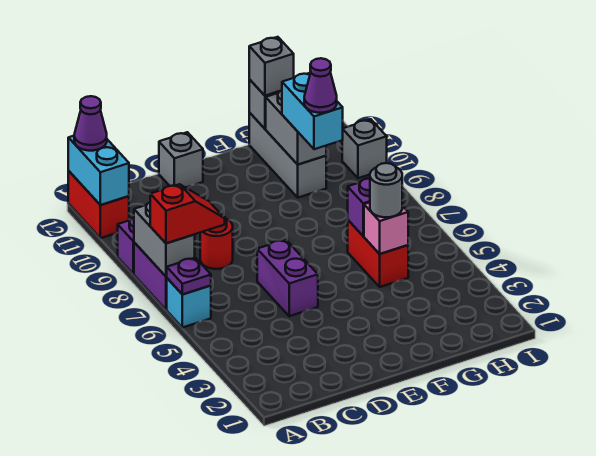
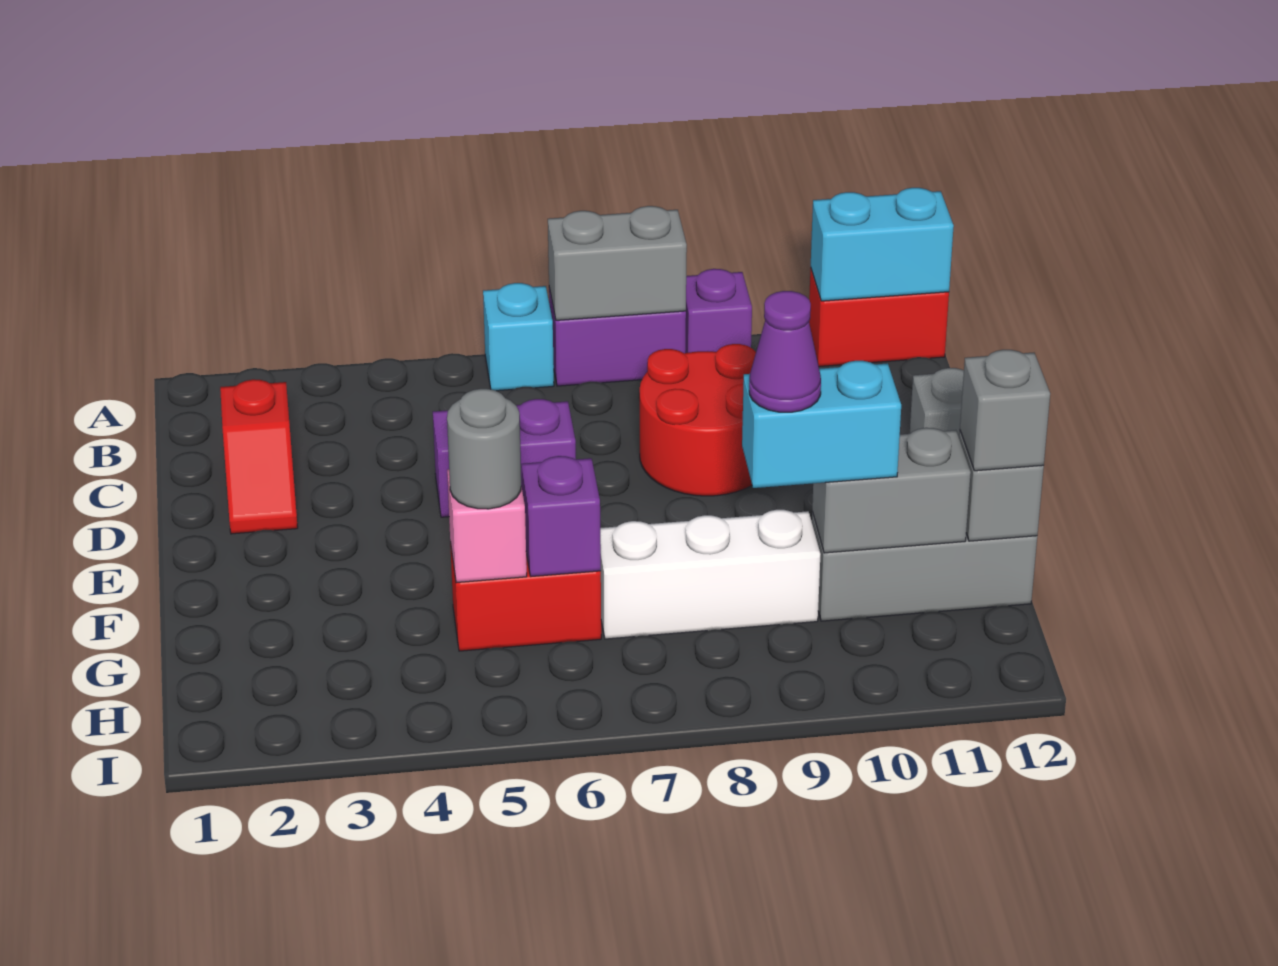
purple plate A6 level 2 -> none
red slope A7:B7 level 3 top A -> red slope C2:D2 level 1 top C
purple cone A12 level 3 -> none
red round brick C8 level 1 -> red round brick C8:D9 level 1
none -> white brick G7:G9 level 1
grey brick I10 level 1 -> none

